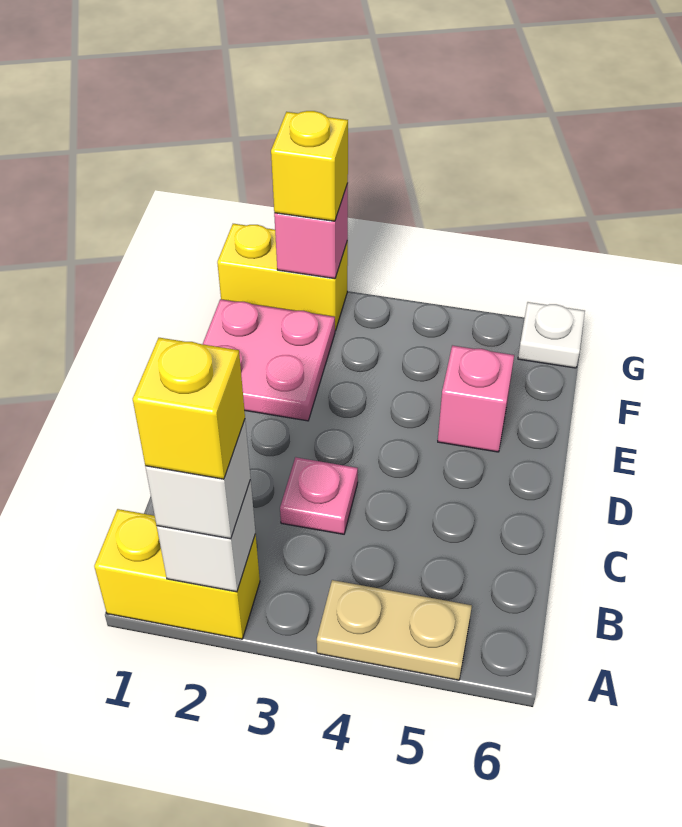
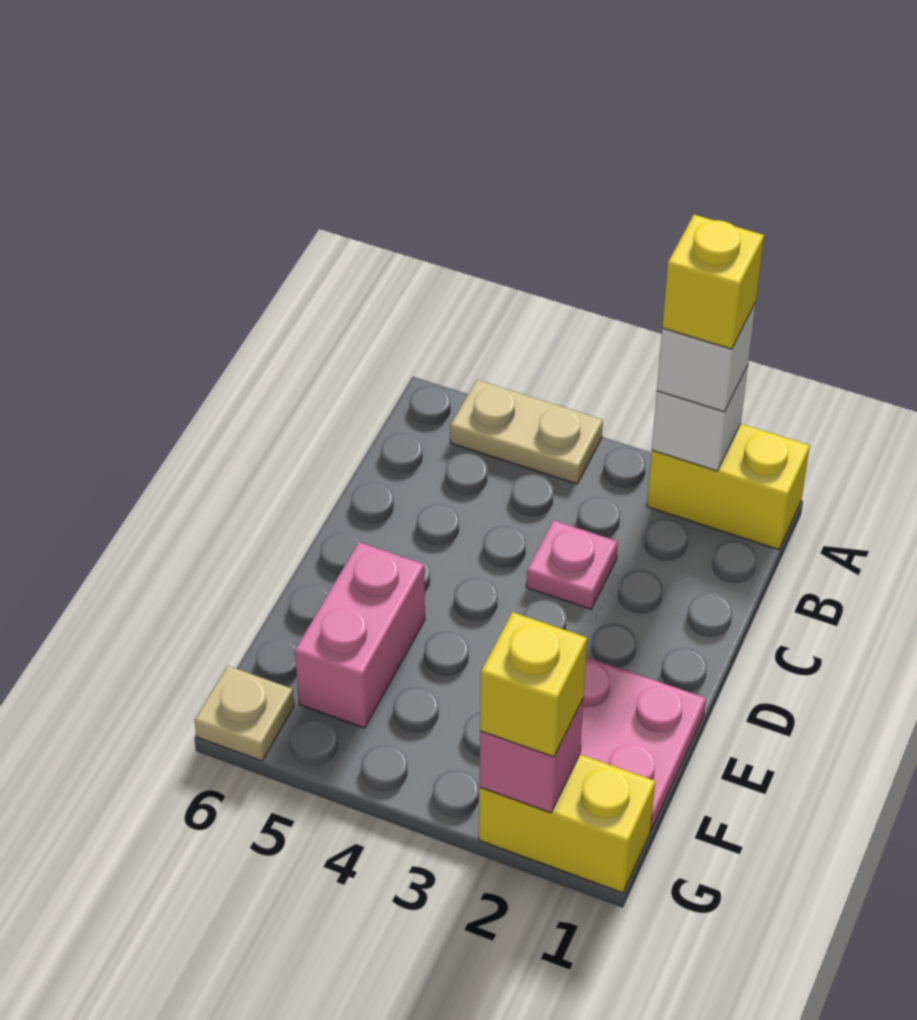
pink brick E5 level 1 -> pink brick E5:F5 level 1
white plate G6 level 1 -> tan plate G6 level 1

